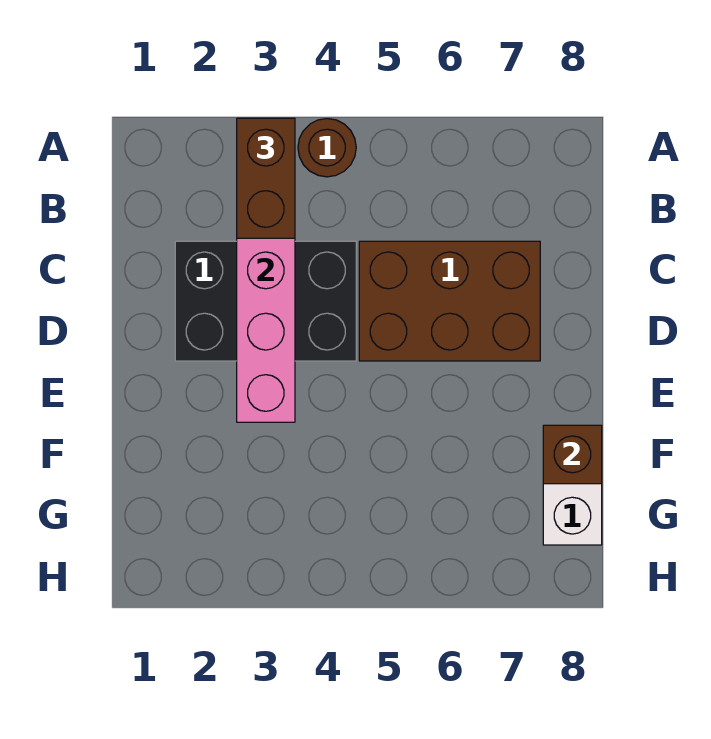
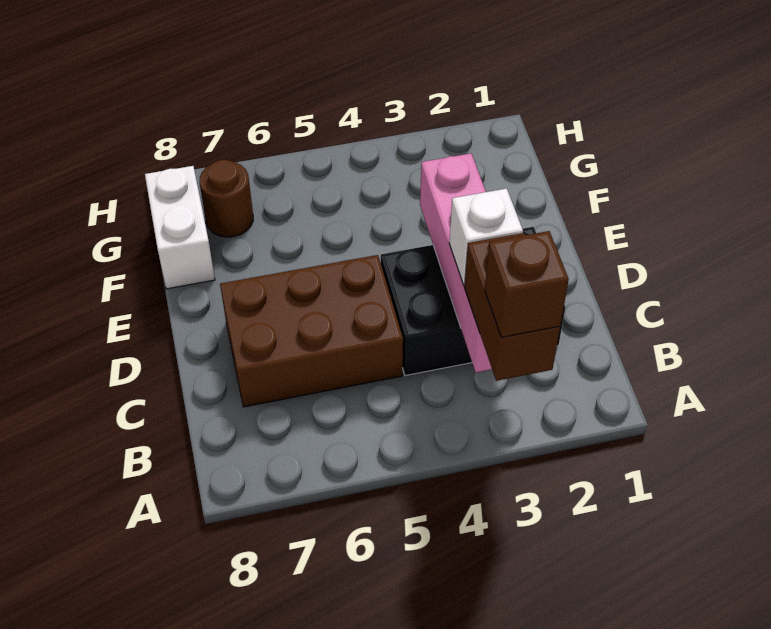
brown round brick A4 level 1 -> brown round brick G7 level 1
none -> white brick C3 level 3
brown brick F8 level 2 -> brown brick A3 level 4

